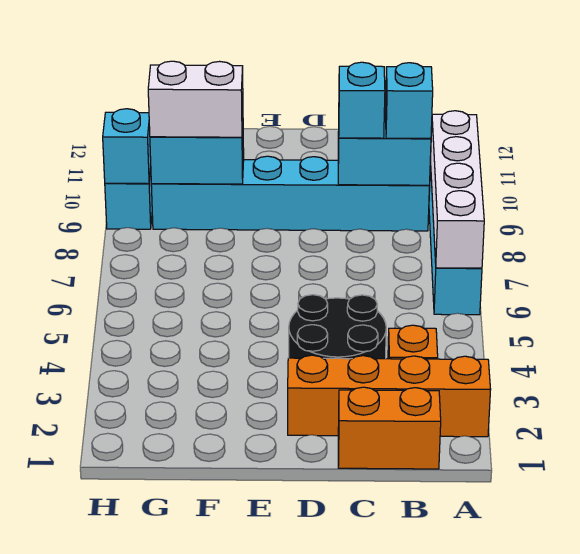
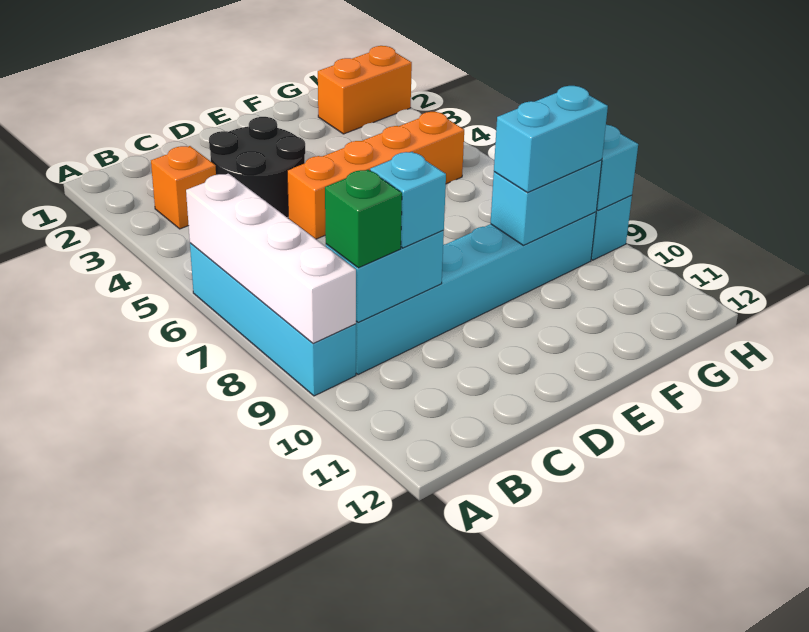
orange brick A2:D2 level 1 -> orange brick D5:G5 level 1
orange brick B1:C1 level 1 -> orange brick G2:H2 level 1
cyan brick B9 level 3 -> green brick B9 level 3
white brick F9:G9 level 3 -> cyan brick F9:G9 level 3

